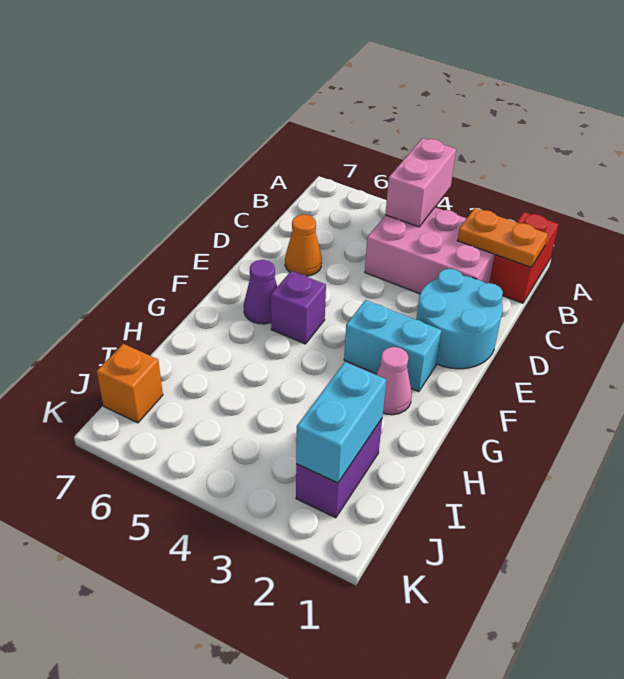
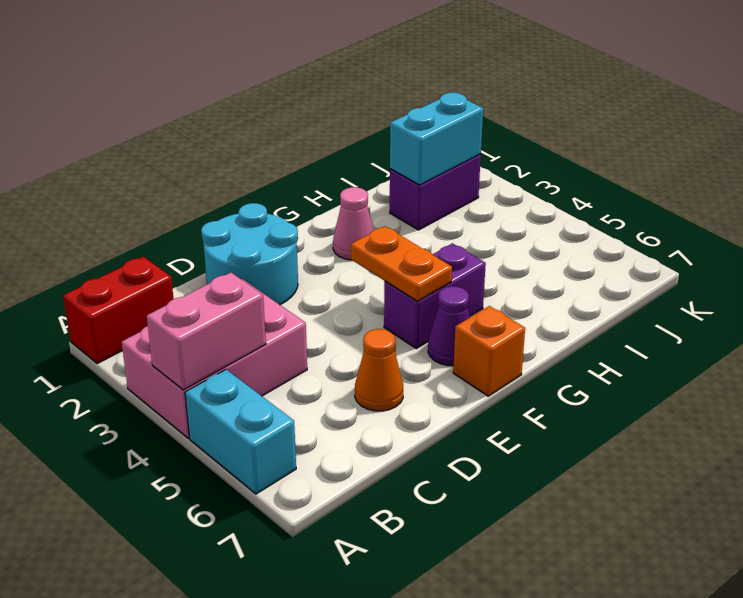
orange plate B1:B2 level 2 -> orange plate F4:F5 level 2
pink brick B2:C4 level 1 -> pink brick A3:C4 level 1
cyan brick F2:F3 level 1 -> cyan brick A5:A6 level 1
purple brick F5 level 1 -> purple brick F5:G5 level 1
orange brick J7 level 1 -> orange brick F7 level 1

